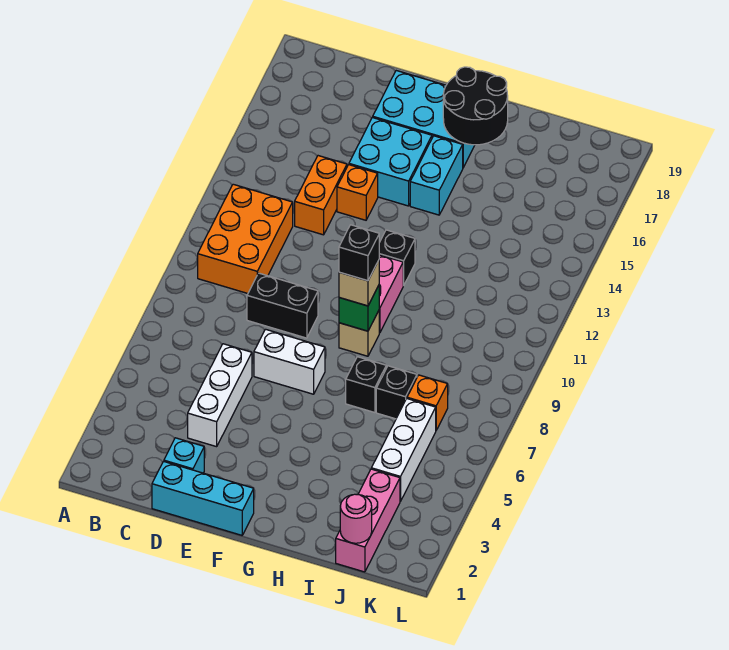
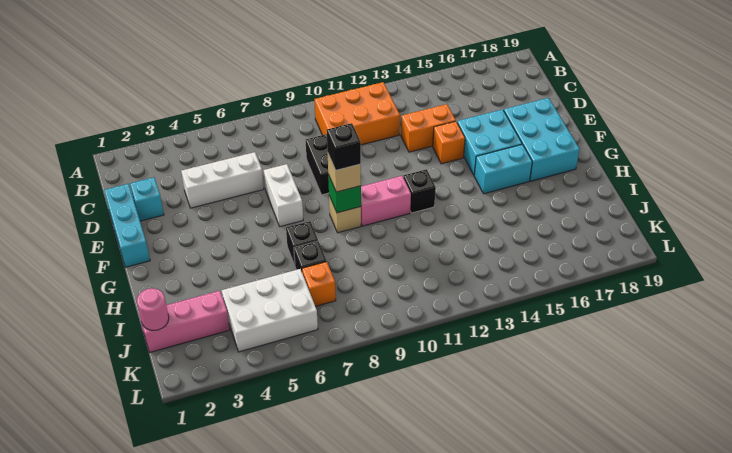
black round brick G17:H18 level 2 -> none
white brick J4:J6 level 1 -> white brick J4:K6 level 1

